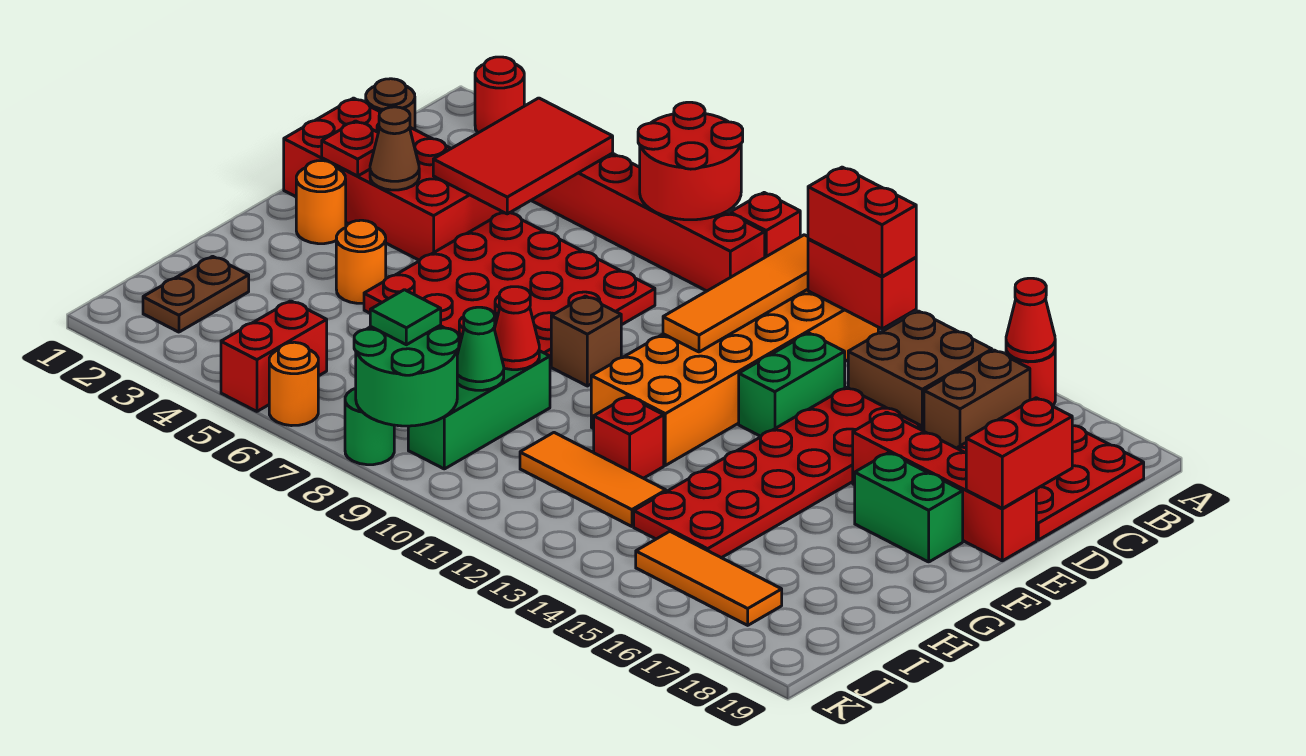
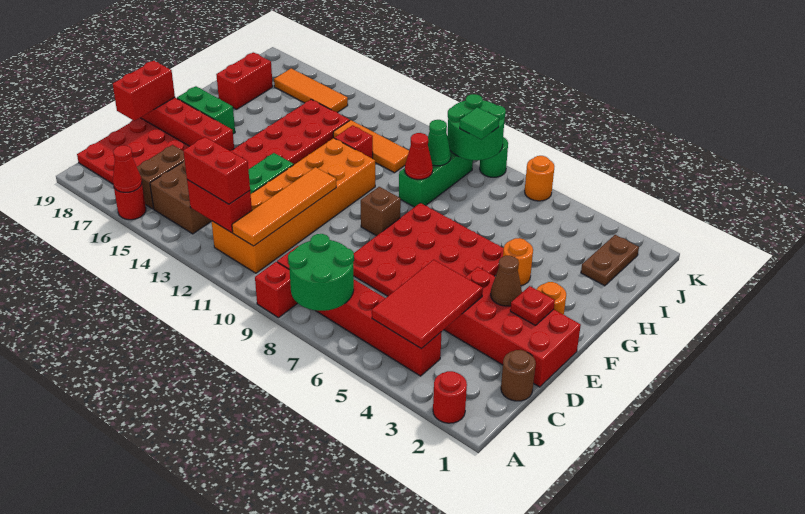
red round brick A7:B8 level 2 -> green round brick A7:B8 level 2
red brick J5:K5 level 1 -> red brick H18:I18 level 1

